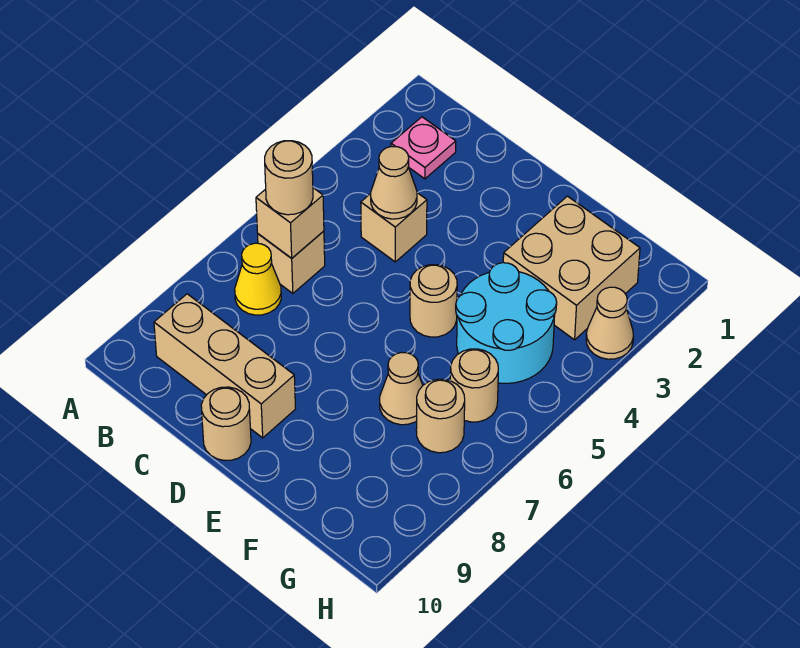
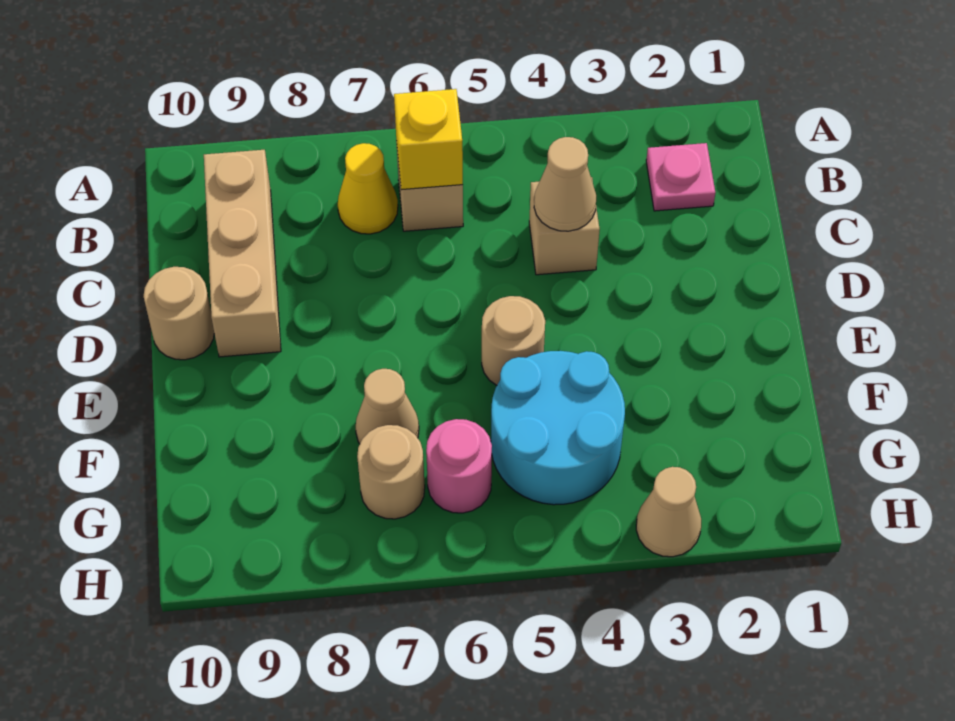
tan brick B6 level 2 -> yellow brick B6 level 2
tan round brick B6 level 3 -> none
tan brick F2:G3 level 1 -> none
tan round brick G6 level 1 -> pink round brick G6 level 1

